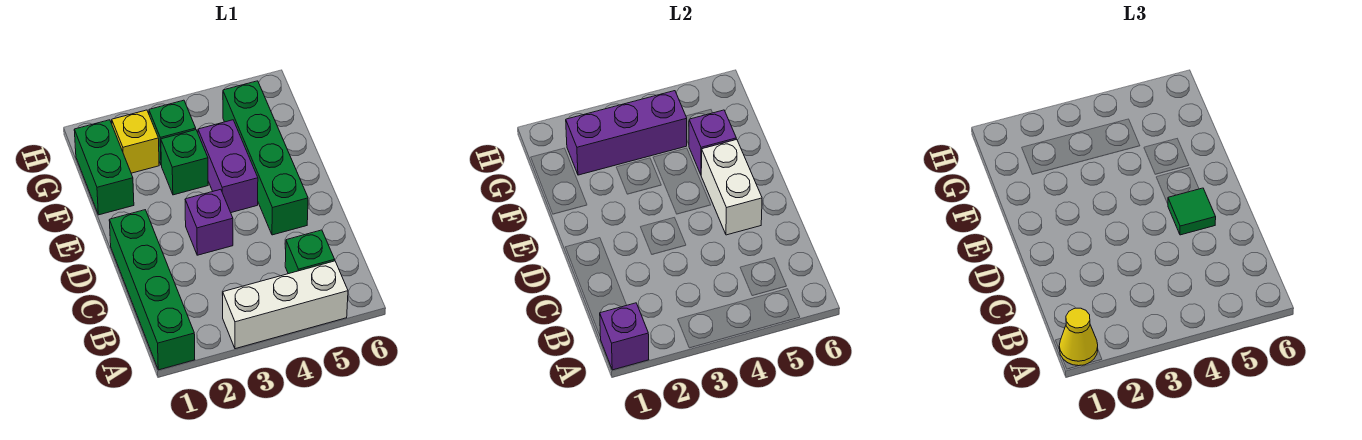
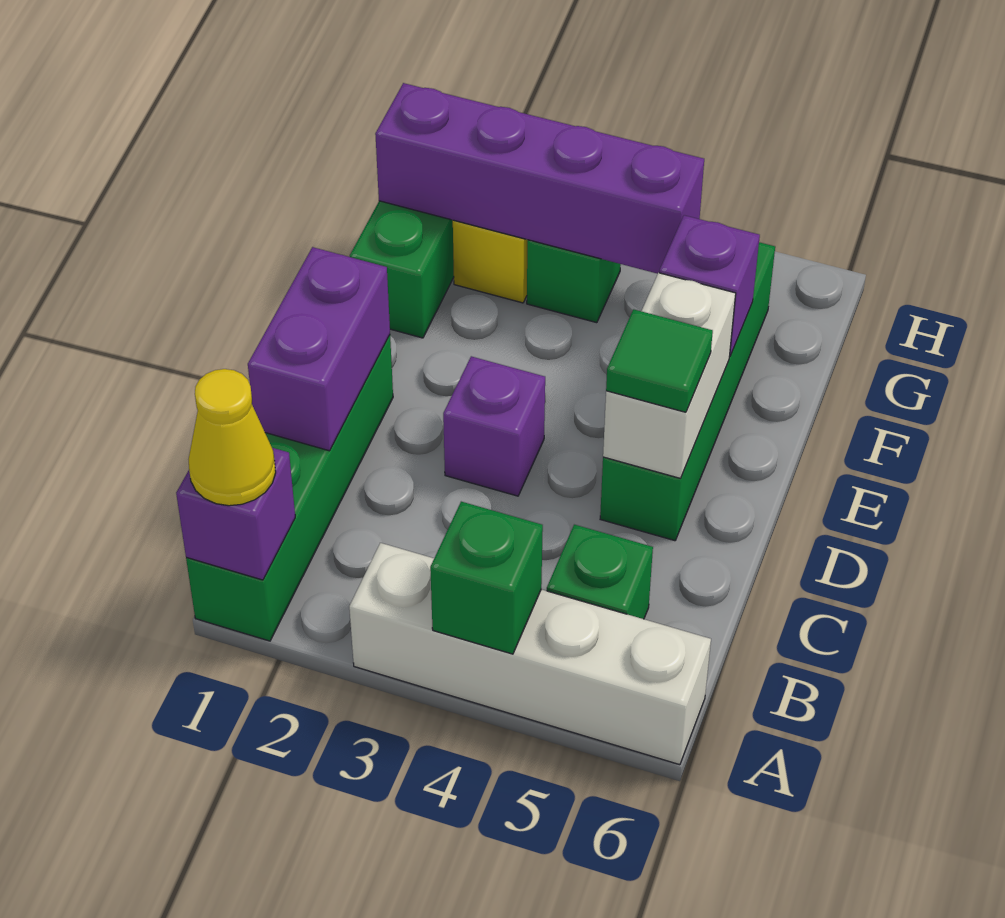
white brick A3:A5 level 1 -> white brick A3:A6 level 1
purple brick E4:F4 level 1 -> purple brick C1:D1 level 2
green brick F3 level 1 -> green brick A4 level 2
purple brick G2:G4 level 2 -> purple brick G1:G4 level 2

